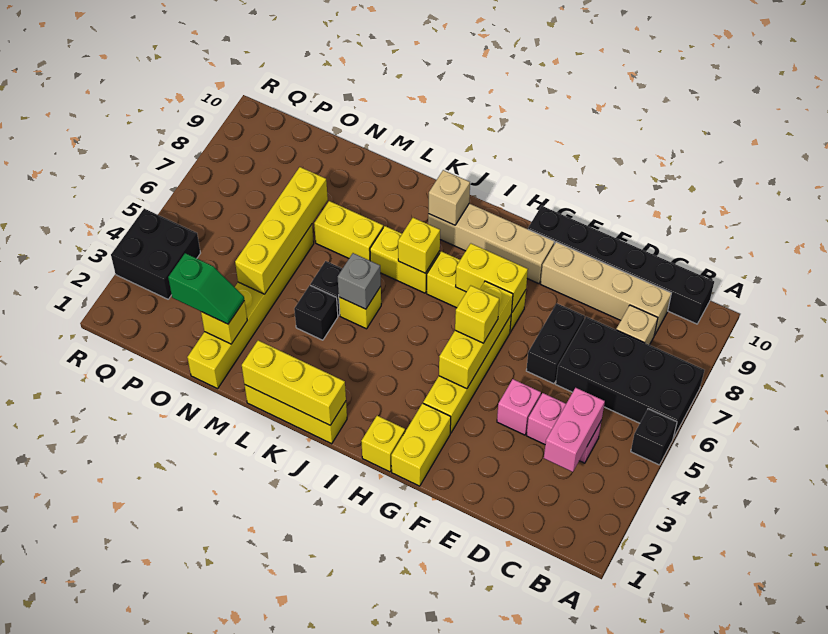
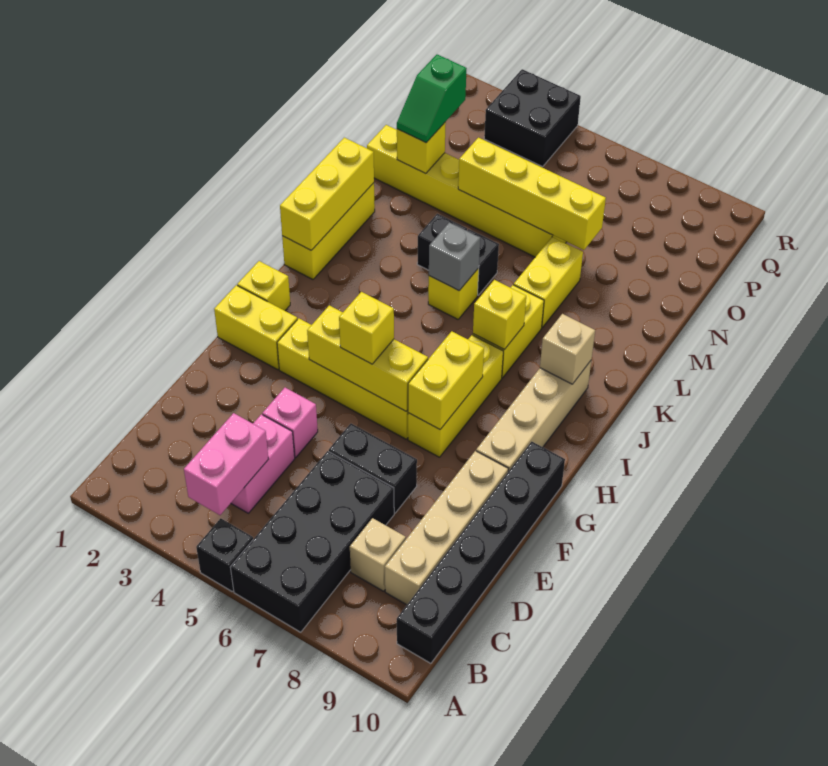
pink brick C3:C4 level 2 -> pink brick B4:C4 level 2

